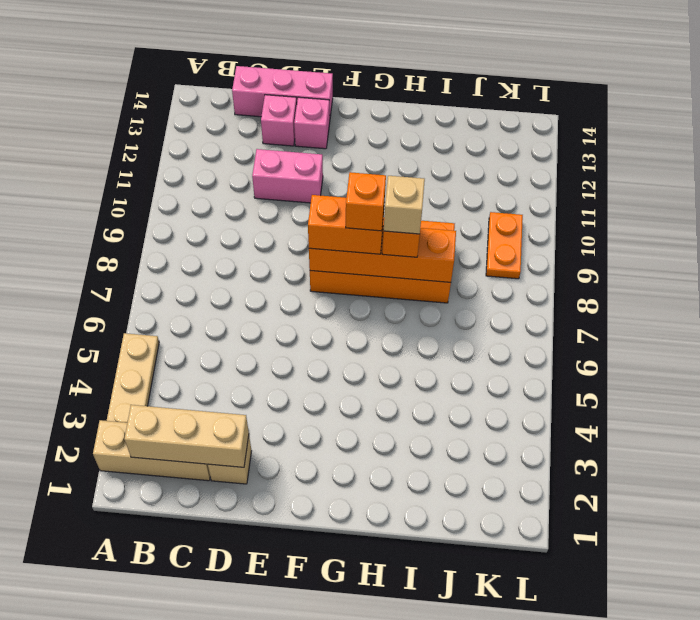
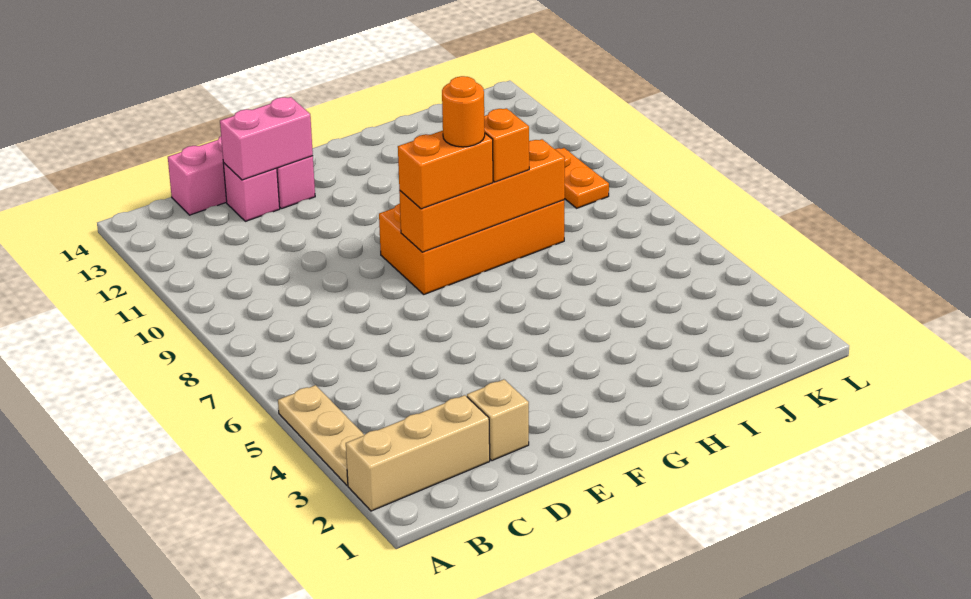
tan brick B2:D2 level 2 -> none
pink brick D11:E11 level 1 -> pink brick D13:E13 level 2
orange brick G8 level 4 -> orange round brick G8 level 4
tan brick H8 level 4 -> none

